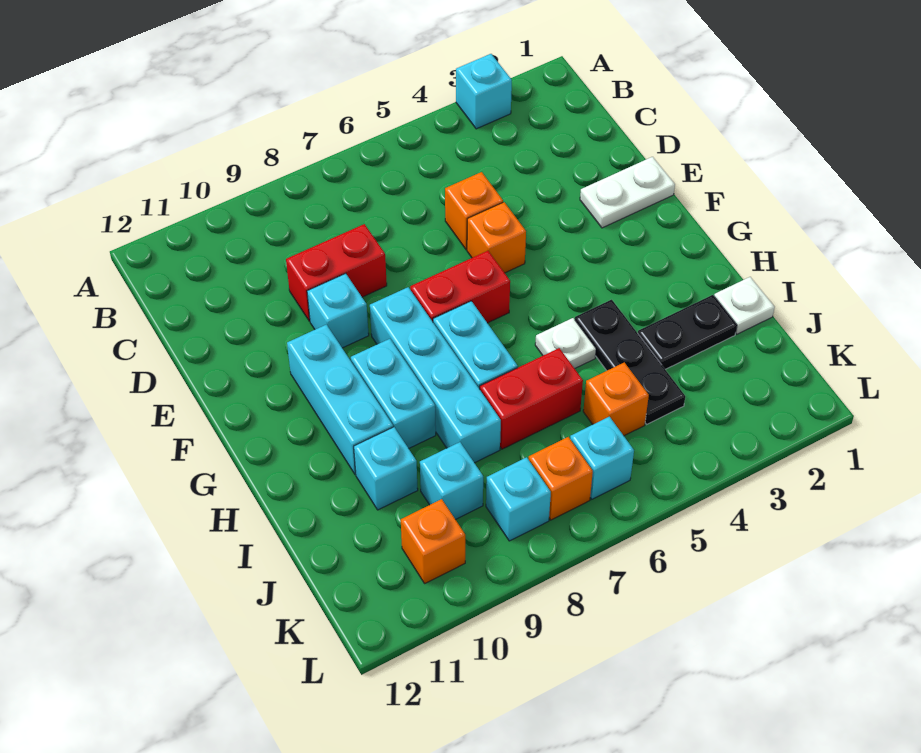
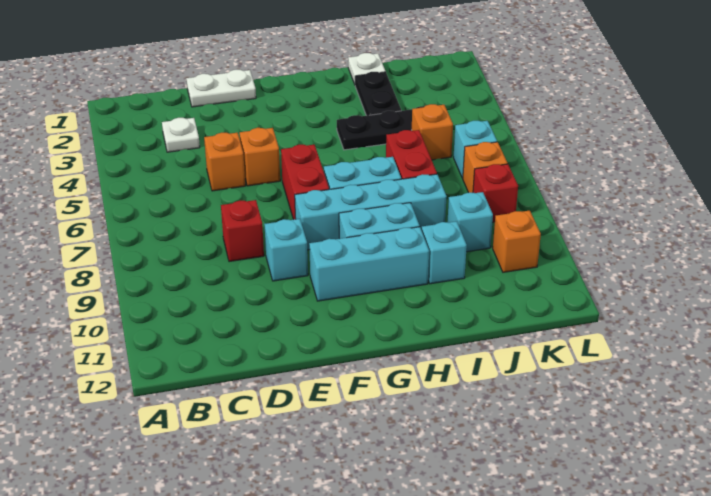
cyan brick A3 level 1 -> none
red brick D8:D9 level 1 -> red brick D8 level 1
white plate E1:E2 level 1 -> white plate D1:E1 level 1
white plate H5 level 1 -> white plate C3 level 1
cyan brick K8 level 1 -> red brick K8 level 1

